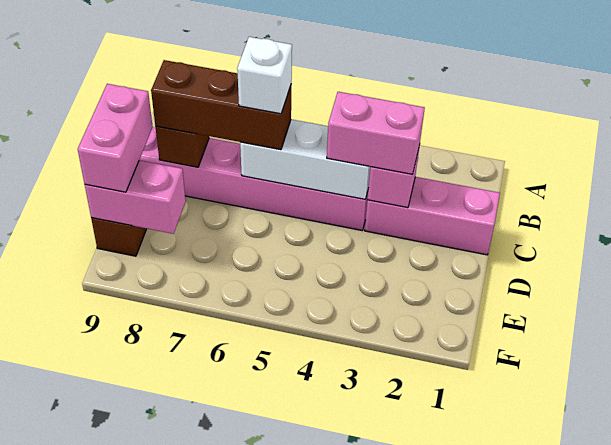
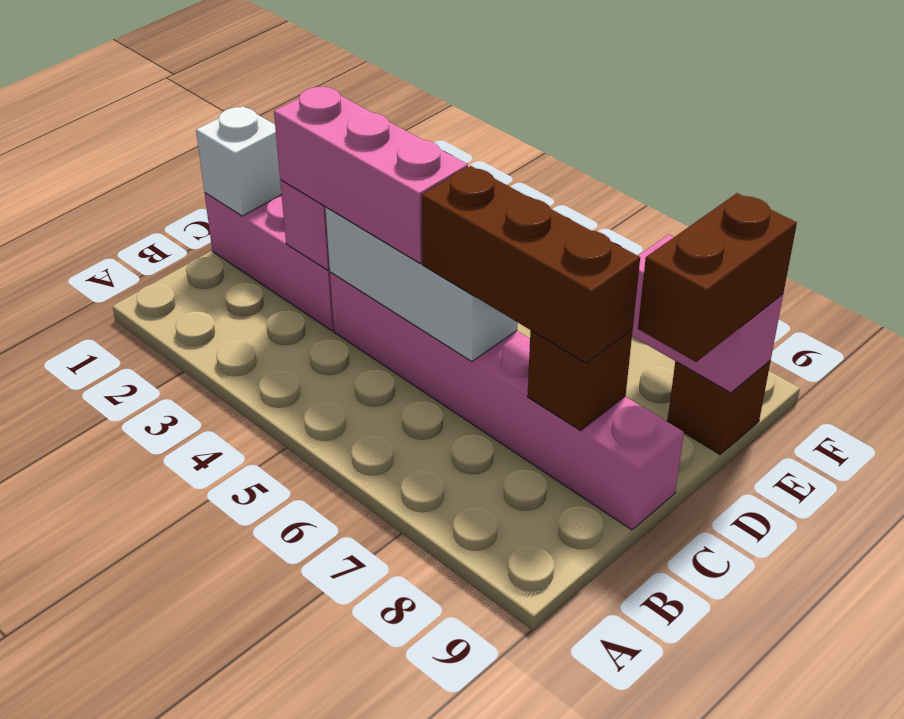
pink brick C3:C4 level 3 -> pink brick C3:C5 level 3
white brick C6 level 4 -> white brick C1 level 2
pink brick D9:E9 level 3 -> brown brick D9:E9 level 3

